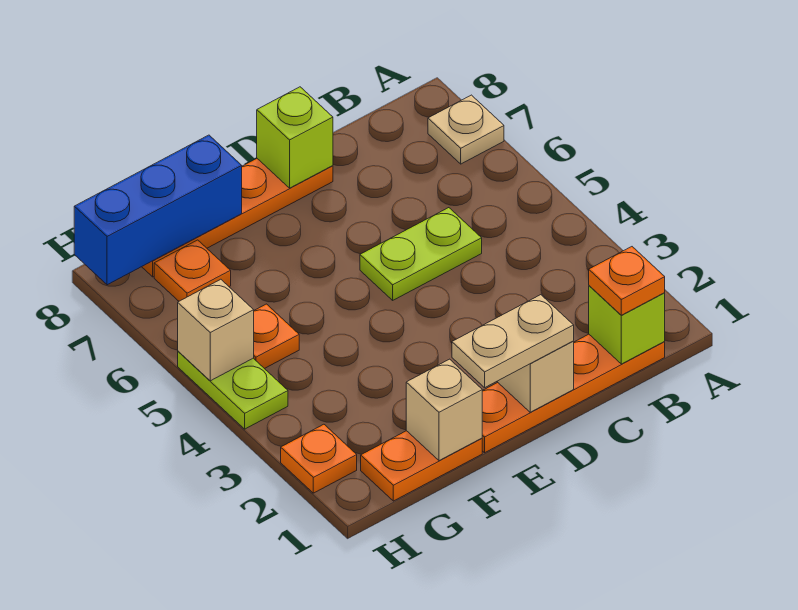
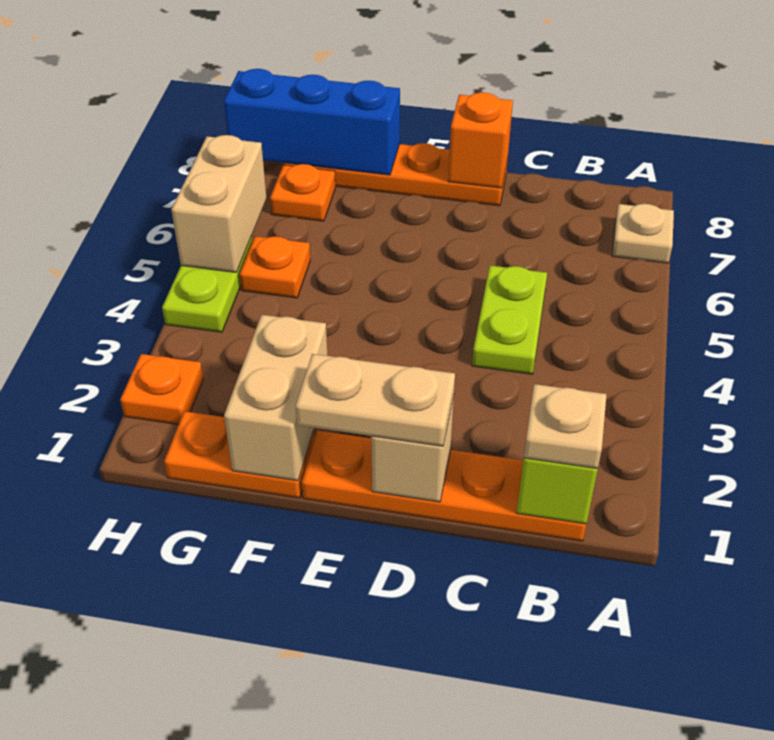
orange plate B1 level 3 -> tan plate B1 level 3
lime plate C5:D5 level 1 -> lime plate C4:C5 level 1
lime brick D8 level 2 -> orange brick D8 level 2
tan brick F1 level 2 -> tan brick F1:F2 level 2
tan brick H5 level 2 -> tan brick H5:H6 level 2

